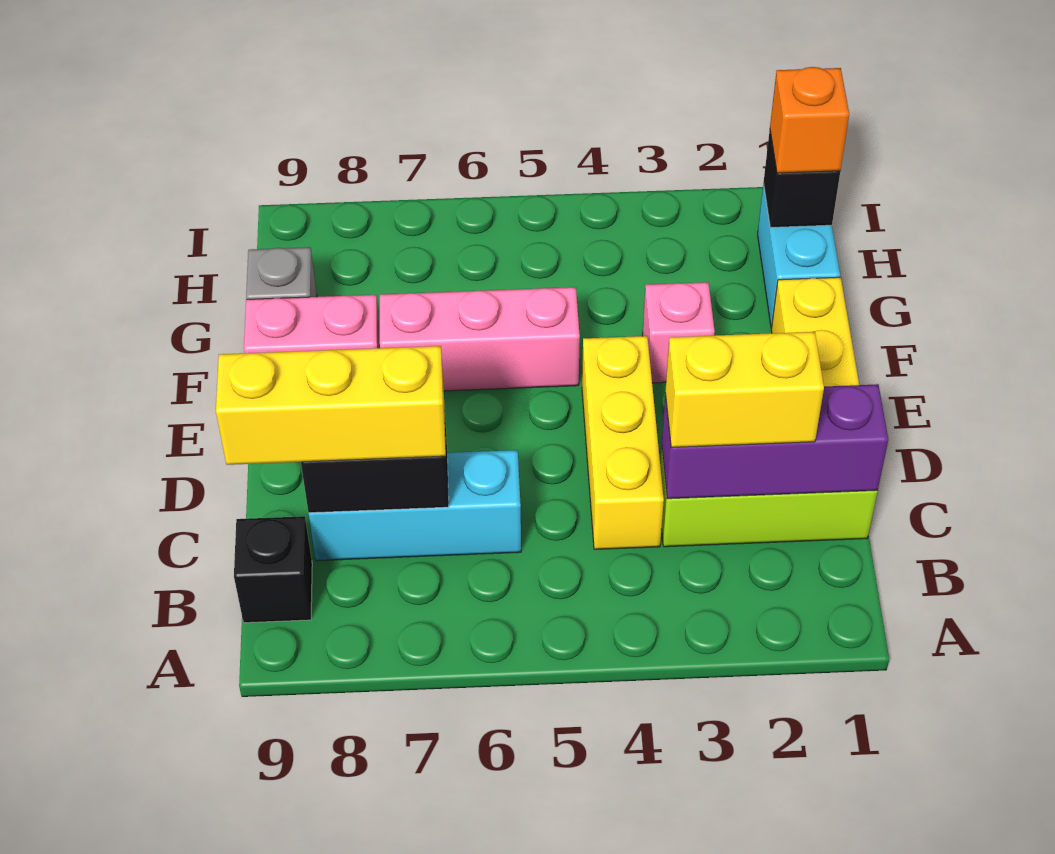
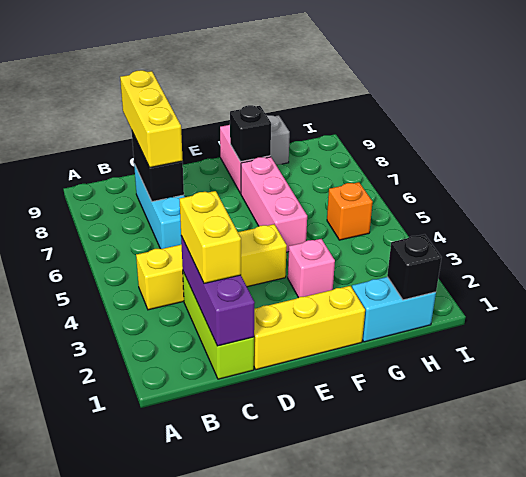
black brick B9 level 1 -> black brick F8 level 2
yellow brick C4:E4 level 1 -> yellow brick B4:E4 level 1
orange brick H1 level 3 -> orange brick H5 level 1

